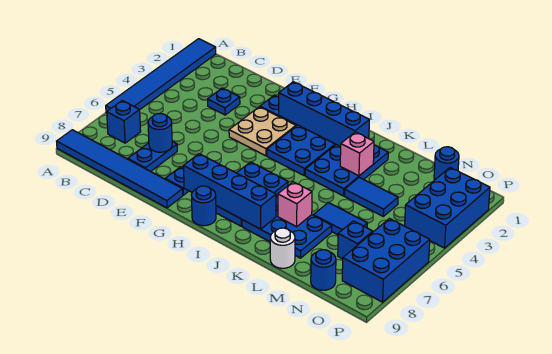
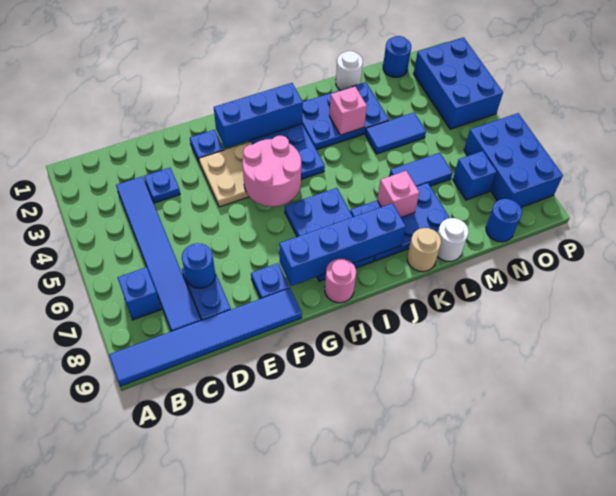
blue tile A1:A6 level 1 -> blue tile C3:C8 level 1
blue brick G2:J2 level 2 -> blue brick G2:I2 level 2
none -> pink round brick G4:H5 level 2
blue round brick H9 level 1 -> pink round brick H9 level 1
blue plate J2:K4 level 1 -> blue plate J2:L3 level 1
none -> tan round brick K9 level 1
none -> white round brick L1 level 1

